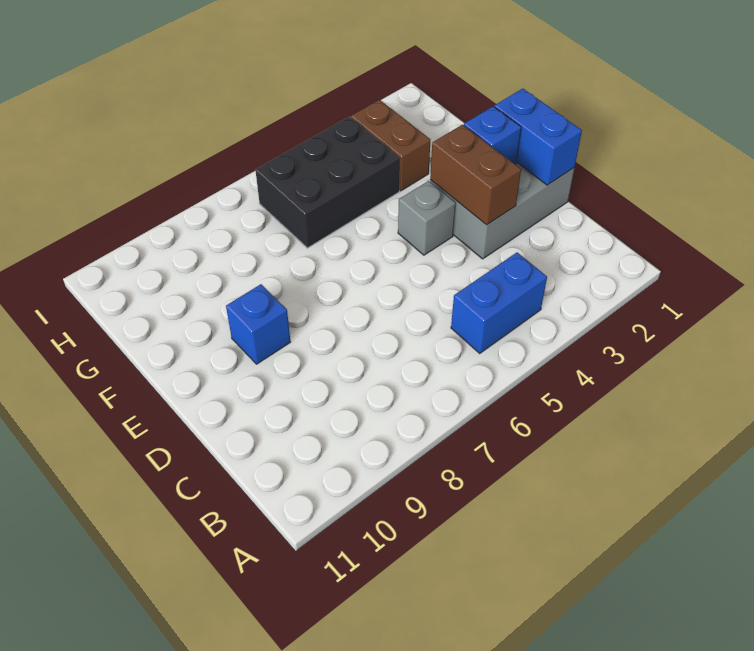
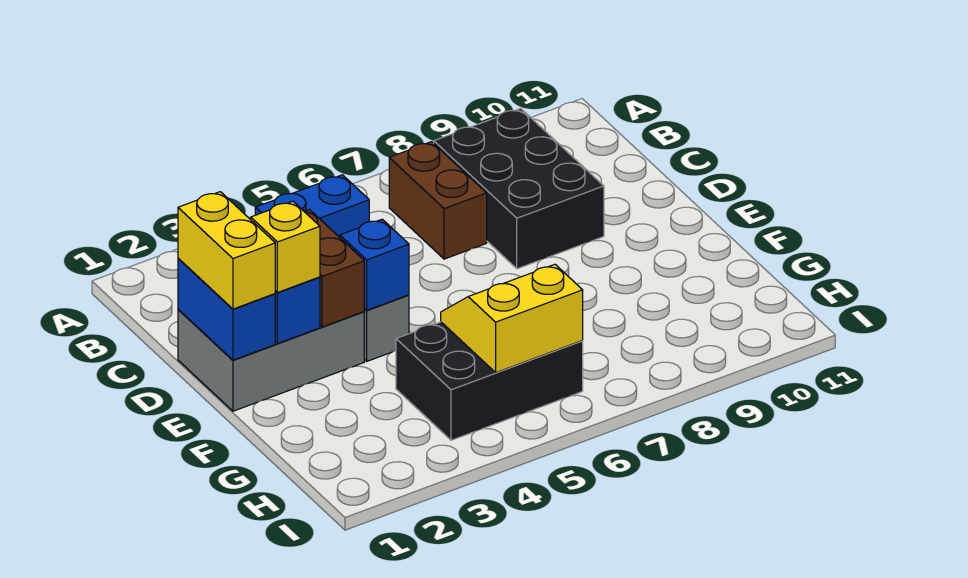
none -> black brick B8:D9 level 1
none -> yellow brick D1:E1 level 3
none -> yellow brick E2 level 3
blue brick E9 level 1 -> blue brick E4 level 2
brown brick G3:H3 level 1 -> brown brick B7:C7 level 1
none -> yellow slope G5:H6 level 2 top H

